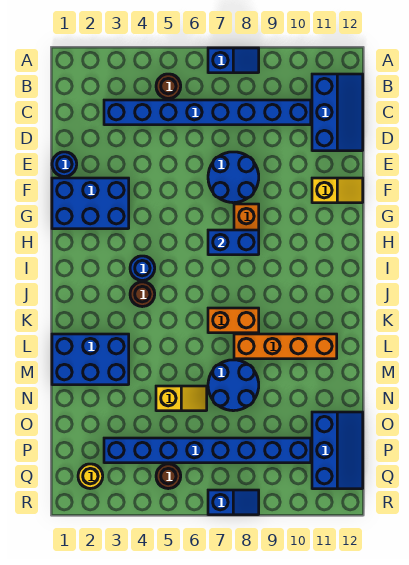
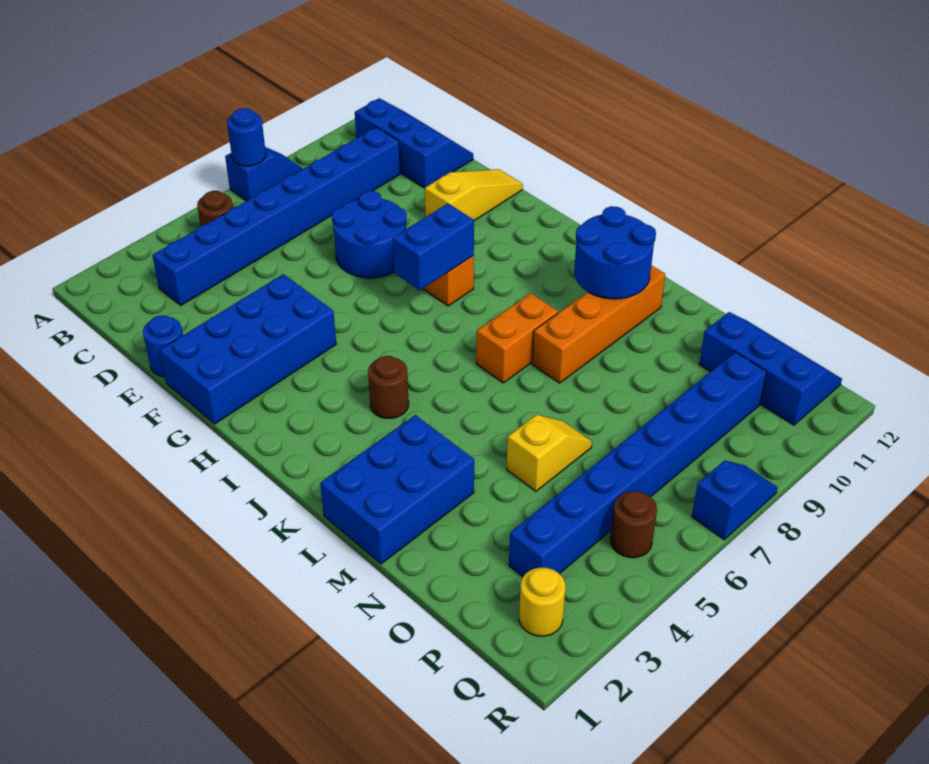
blue brick F1:G3 level 1 -> blue brick F1:G4 level 1
yellow slope F11:F12 level 1 top 11 -> yellow slope F10:F12 level 1 top 10
blue round brick I4 level 1 -> blue round brick A7 level 2
blue round brick M7:N8 level 1 -> blue round brick K10:L11 level 2

